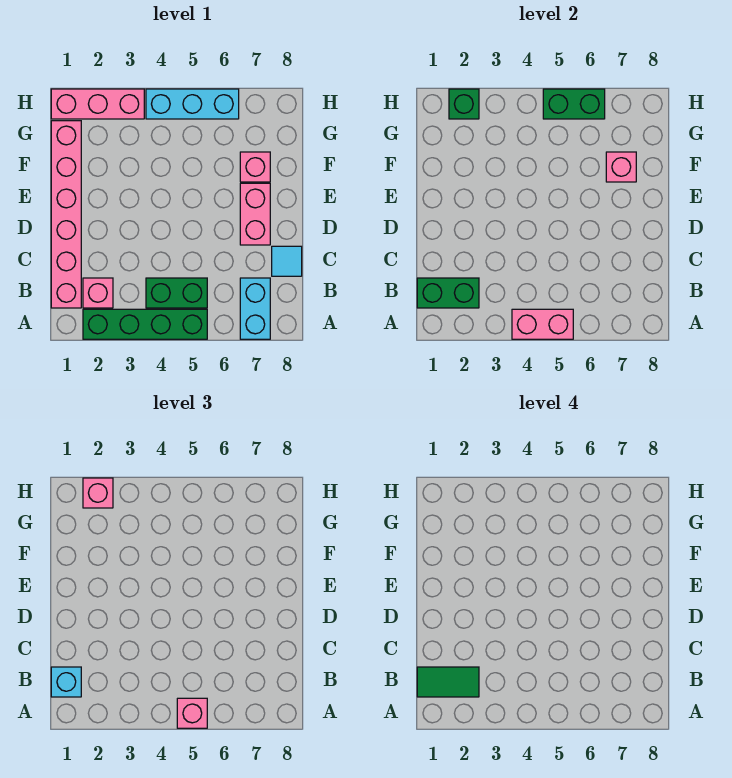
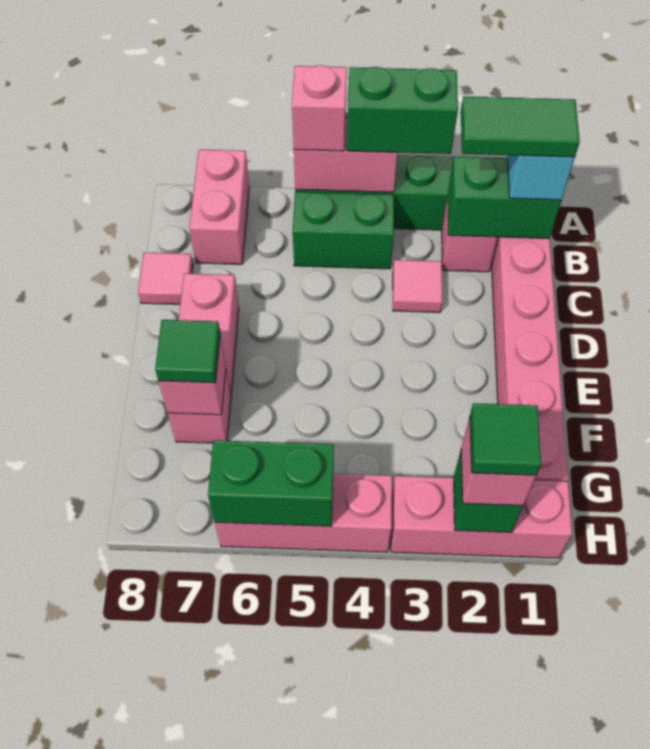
none -> green brick A3:A4 level 3
cyan brick A7:B7 level 1 -> pink brick A7:B7 level 1
none -> pink tile C3 level 1
cyan tile C8 level 1 -> pink tile C8 level 1
none -> green tile F7 level 3
none -> green tile H2 level 4
cyan brick H4:H6 level 1 -> pink brick H4:H6 level 1

